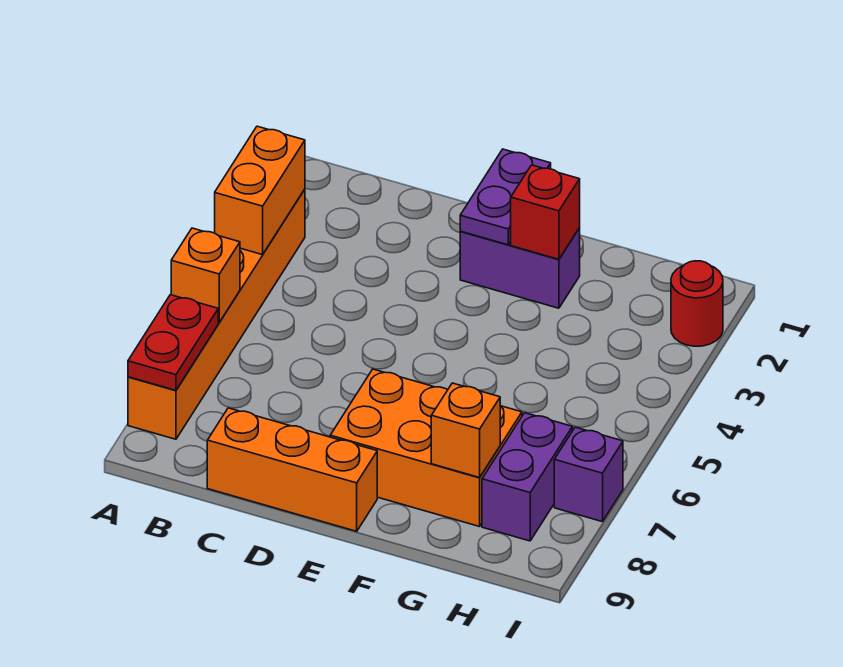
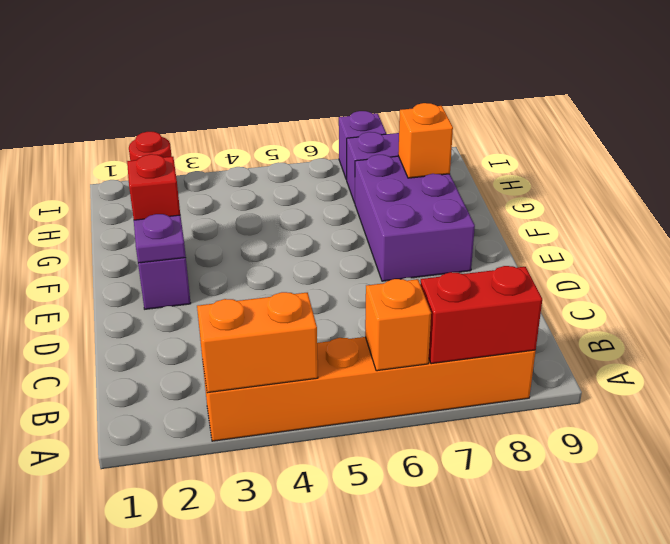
red plate A7:A8 level 2 -> red brick A7:A8 level 2
orange brick C9:E9 level 1 -> none
purple plate E1:E2 level 2 -> purple plate E2 level 2
orange brick E7:G8 level 1 -> purple brick E7:G8 level 1

